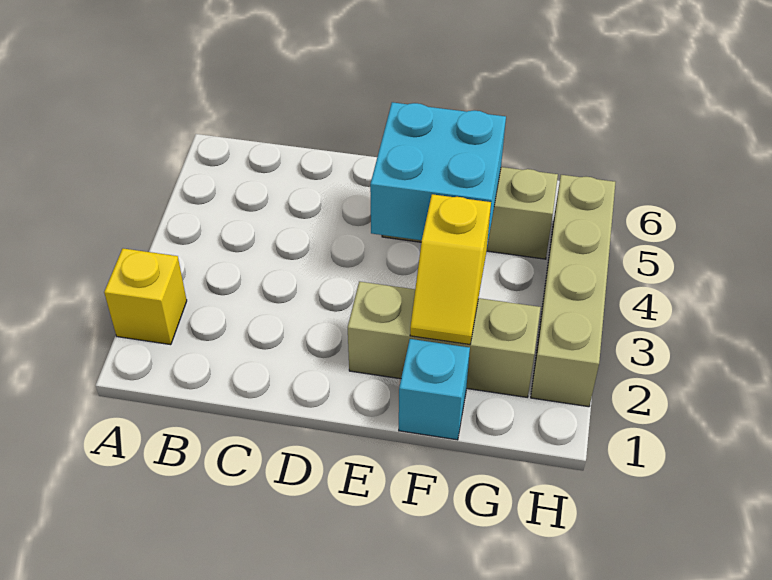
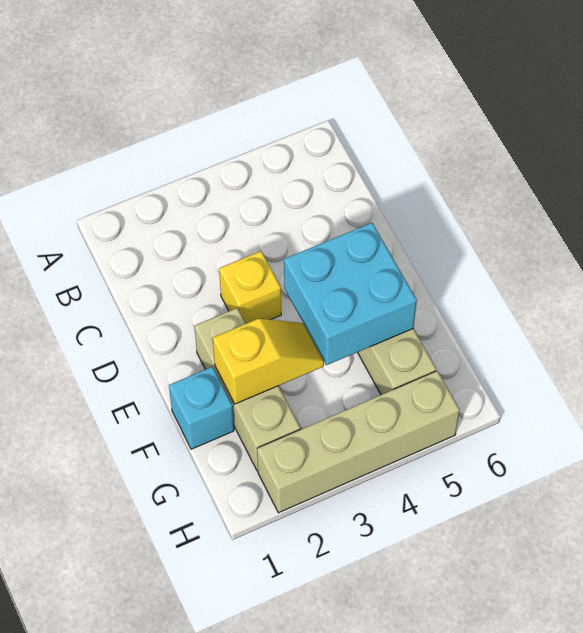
yellow brick A2 level 1 -> yellow brick D3 level 1
yellow slope F2:F3 level 2 top 3 -> yellow slope F2:F3 level 2 top 2

